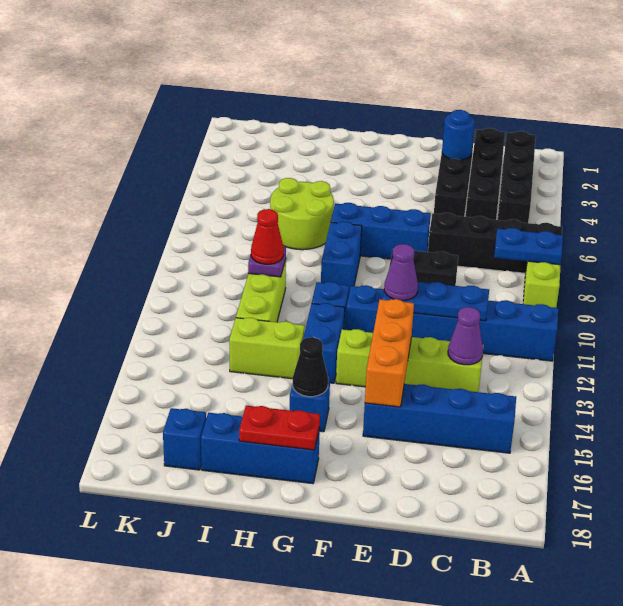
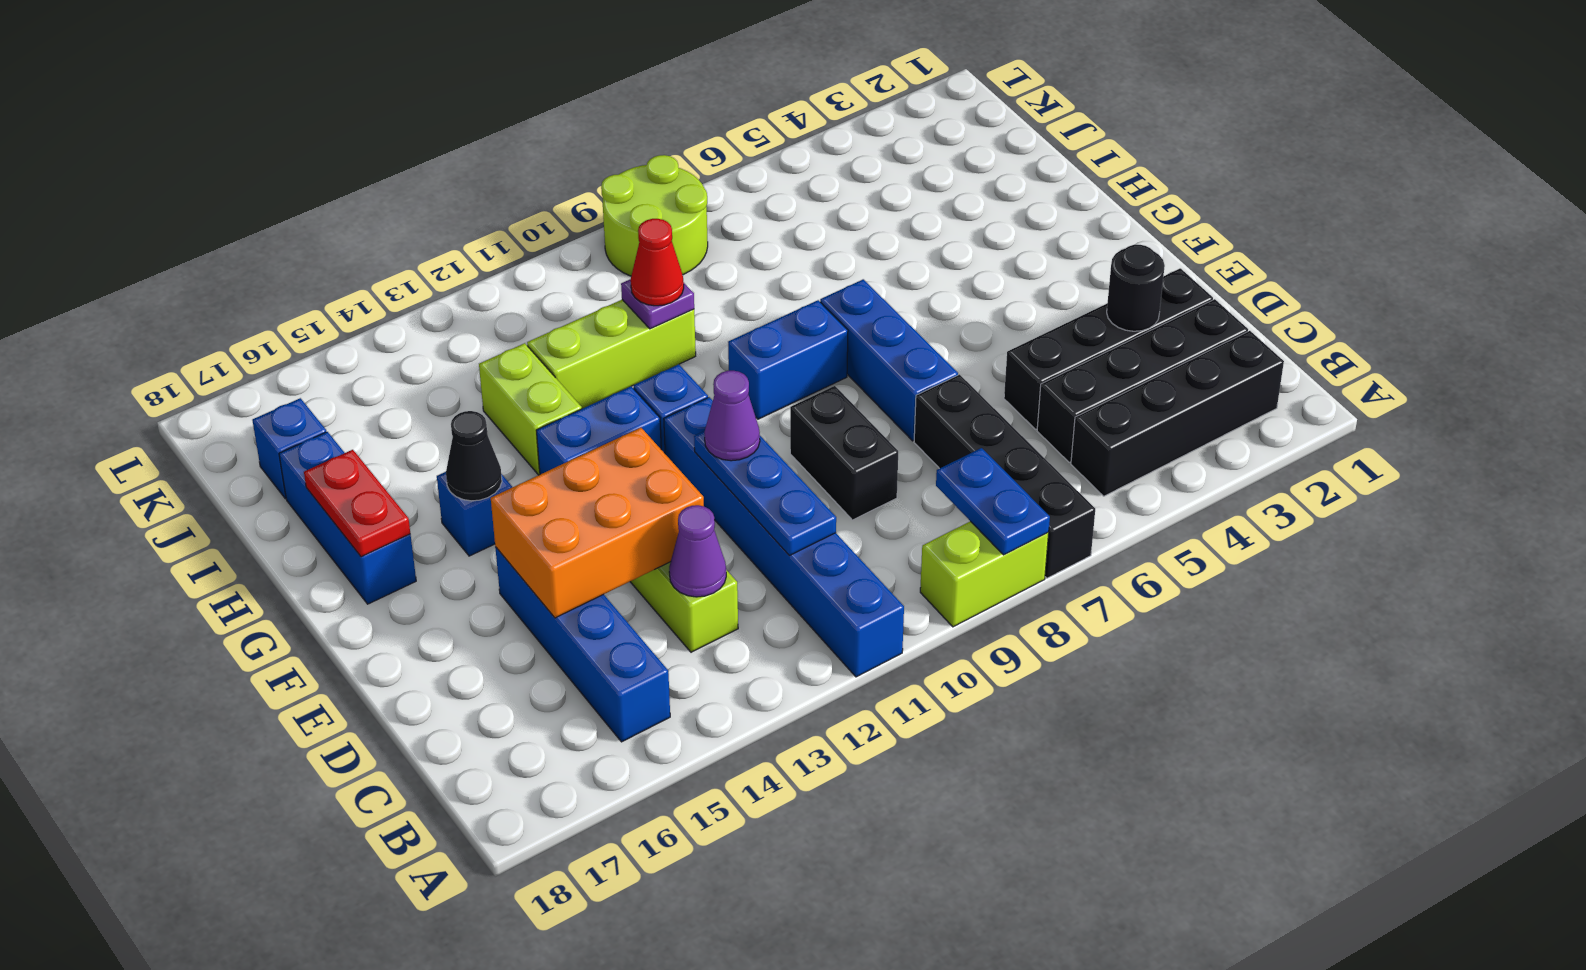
blue round brick D3 level 2 -> black round brick D3 level 2
orange brick E13:E15 level 2 -> orange brick D13:E15 level 2
lime round brick H6:I7 level 1 -> lime round brick K8:L9 level 1

